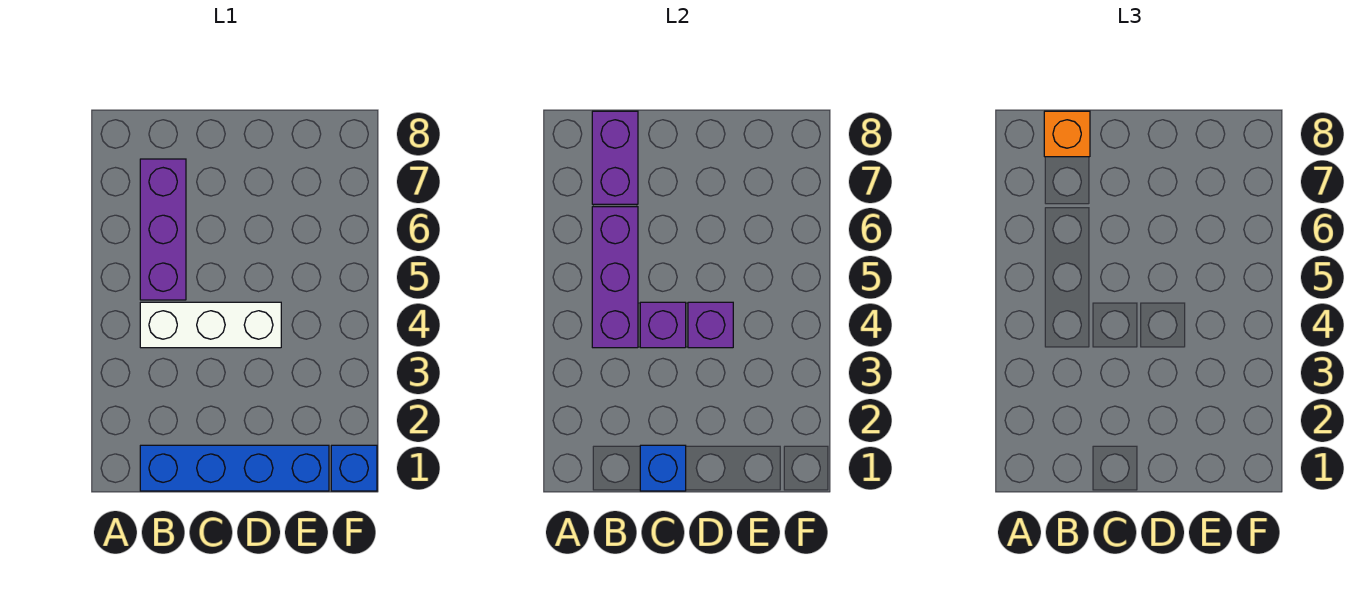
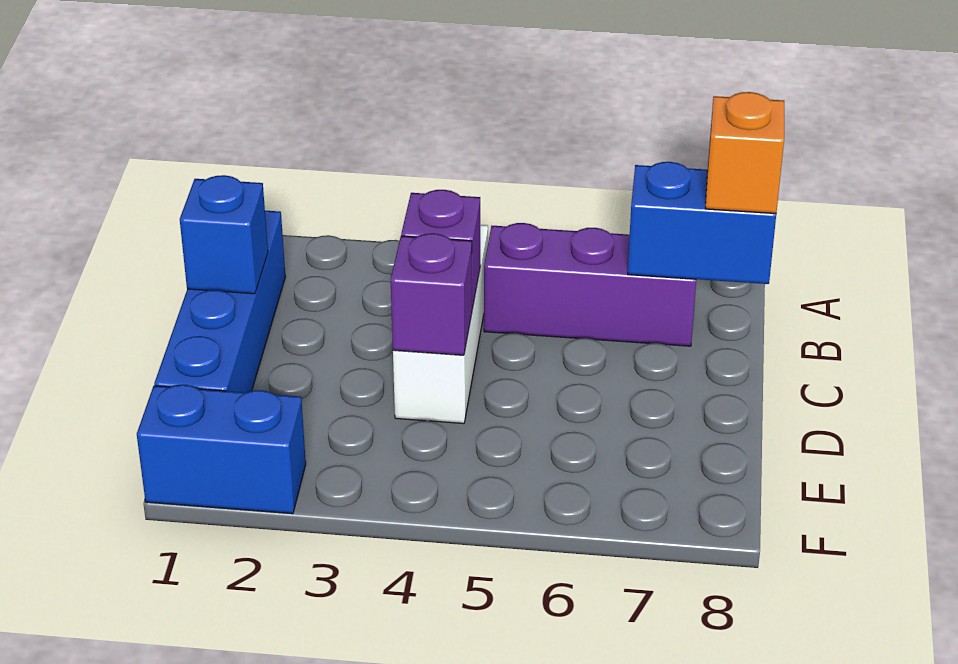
purple brick B4:B6 level 2 -> none
purple brick B7:B8 level 2 -> blue brick B7:B8 level 2
blue brick F1 level 1 -> blue brick F1:F2 level 1

